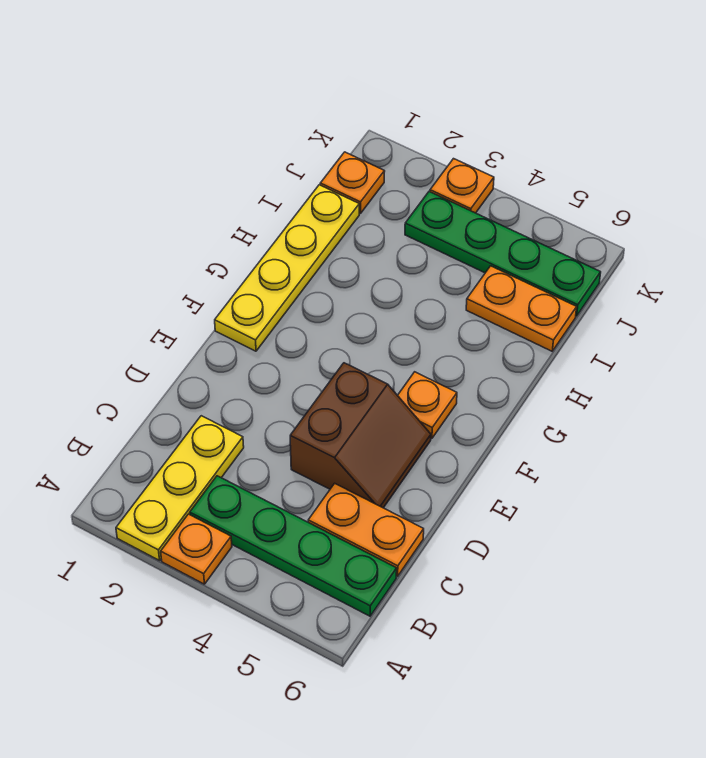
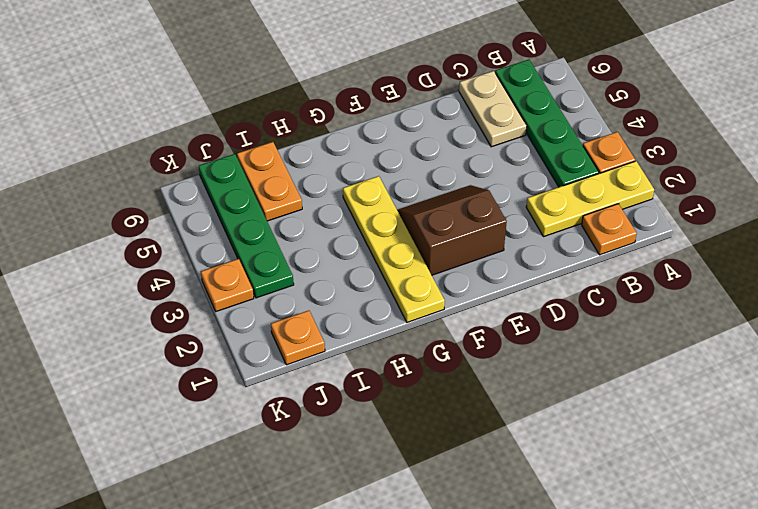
orange plate C5:C6 level 1 -> tan plate C5:C6 level 1
brown slope D4:E5 level 1 top 4 -> brown slope E2:F3 level 1 top 2
yellow plate F1:I1 level 1 -> yellow plate G1:G4 level 1
orange plate F5 level 1 -> orange plate B1 level 1

